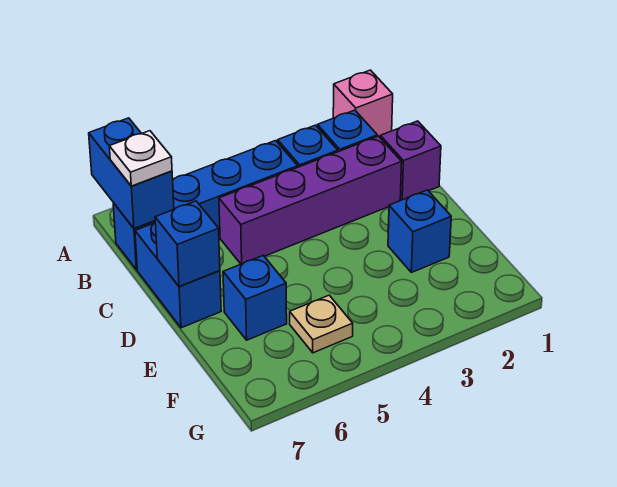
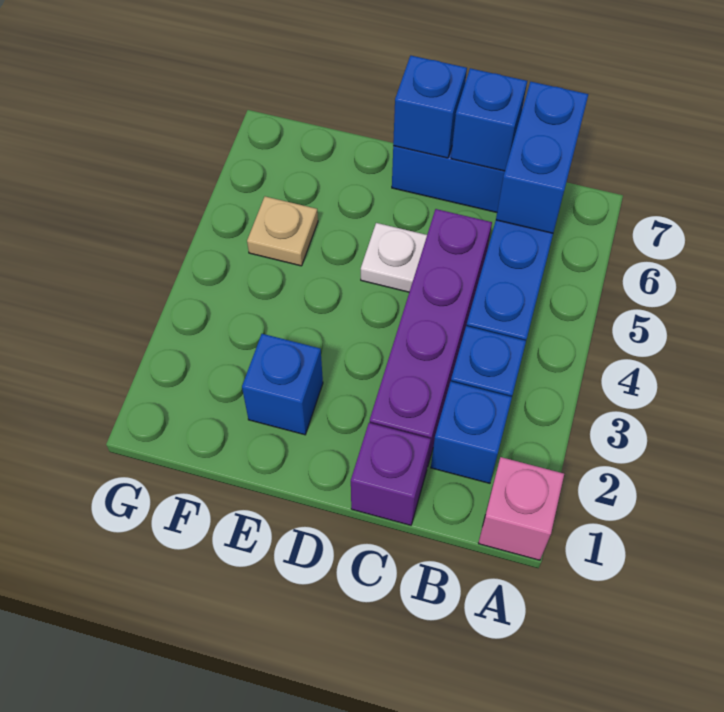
blue brick A7:B7 level 2 -> blue brick B6:B7 level 2
white plate B7 level 3 -> white plate D5 level 1
blue brick E6 level 1 -> blue brick C7 level 2

